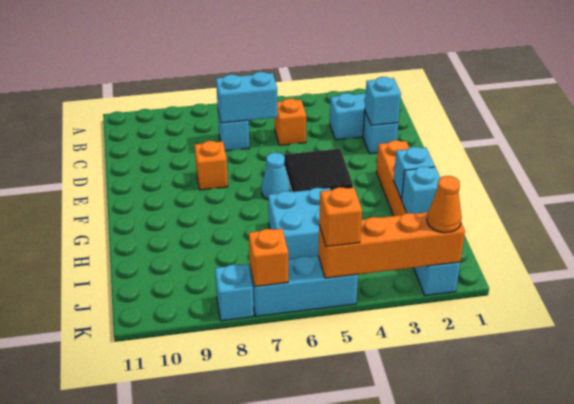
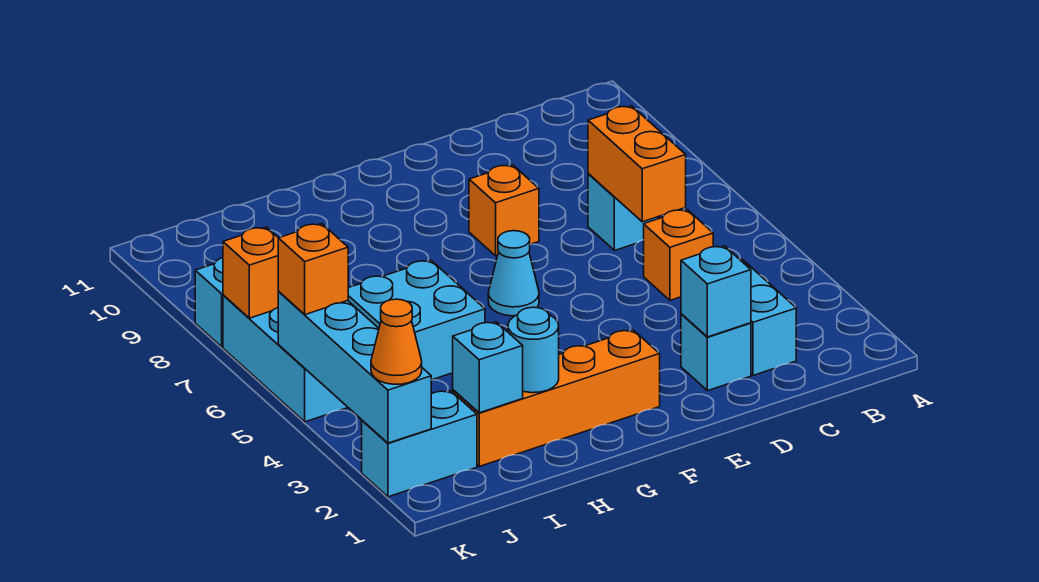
cyan brick C6:C7 level 2 -> orange brick C6:C7 level 2
black tile E4:F5 level 1 -> none
cyan brick H2 level 2 -> cyan round brick H2 level 2
orange brick K2:K5 level 2 -> cyan brick K2:K5 level 2

